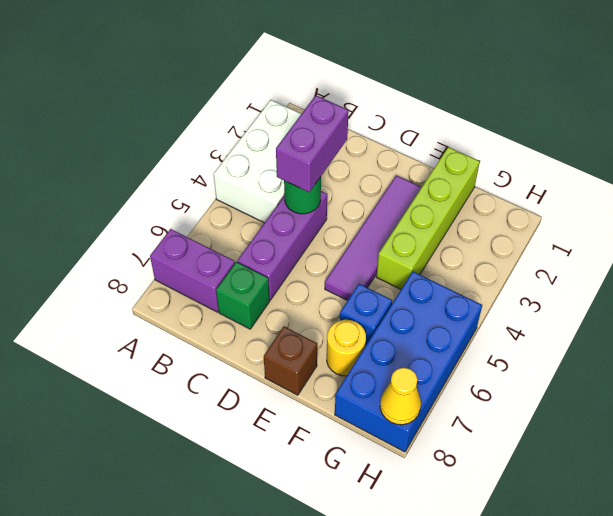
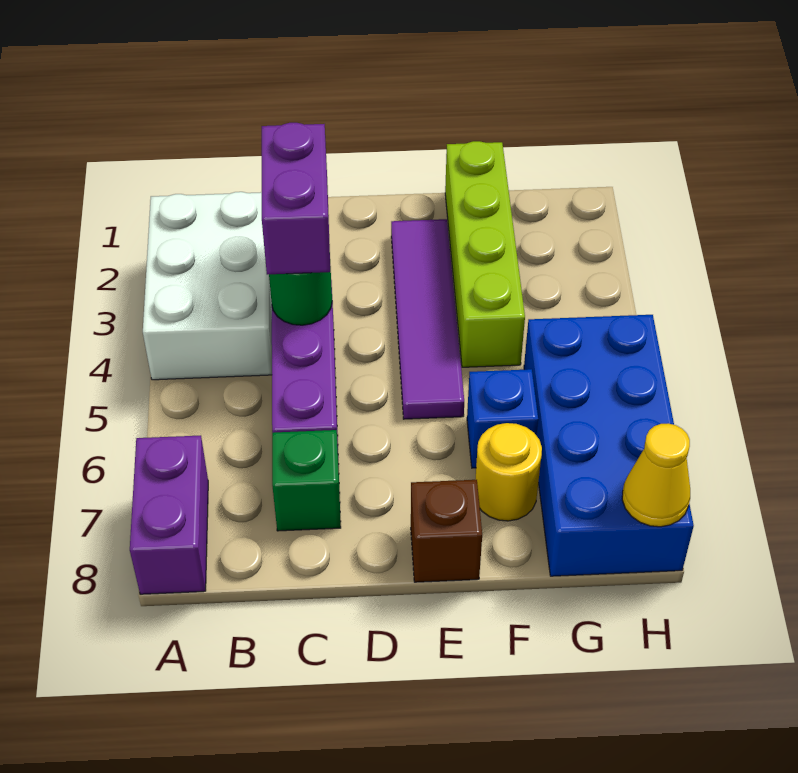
purple brick A7:B7 level 1 -> purple brick A7:A8 level 1

